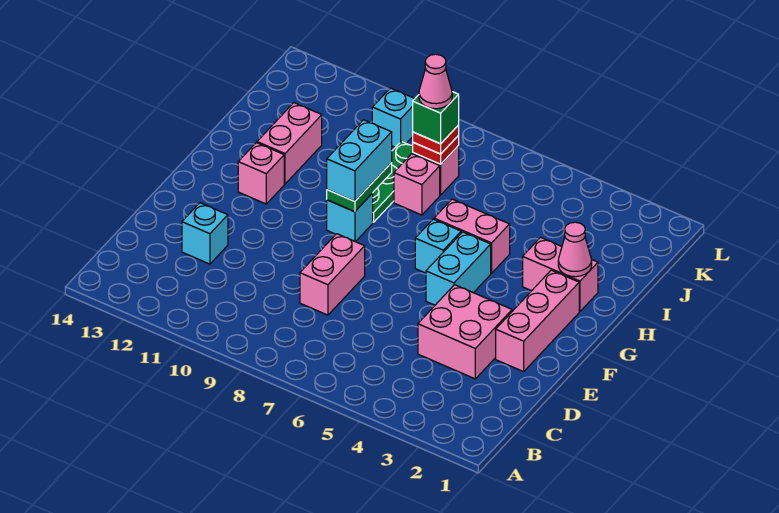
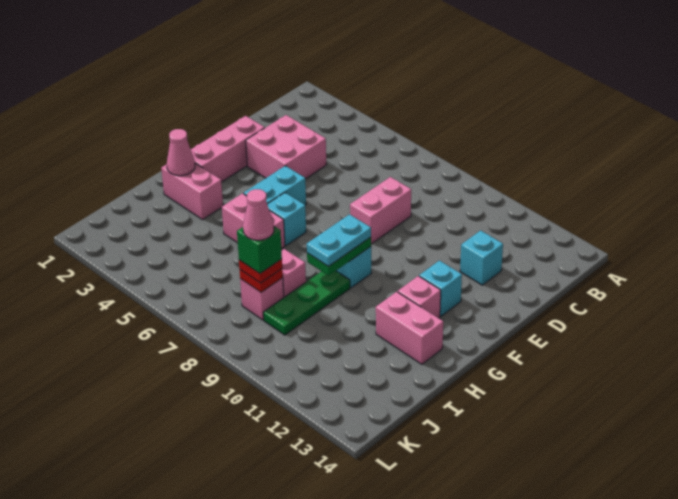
cyan brick G9:H9 level 3 -> cyan plate G9:H9 level 3
pink brick H12:I12 level 1 -> pink brick H12:H13 level 1
cyan brick K10 level 1 -> cyan brick F12 level 1

